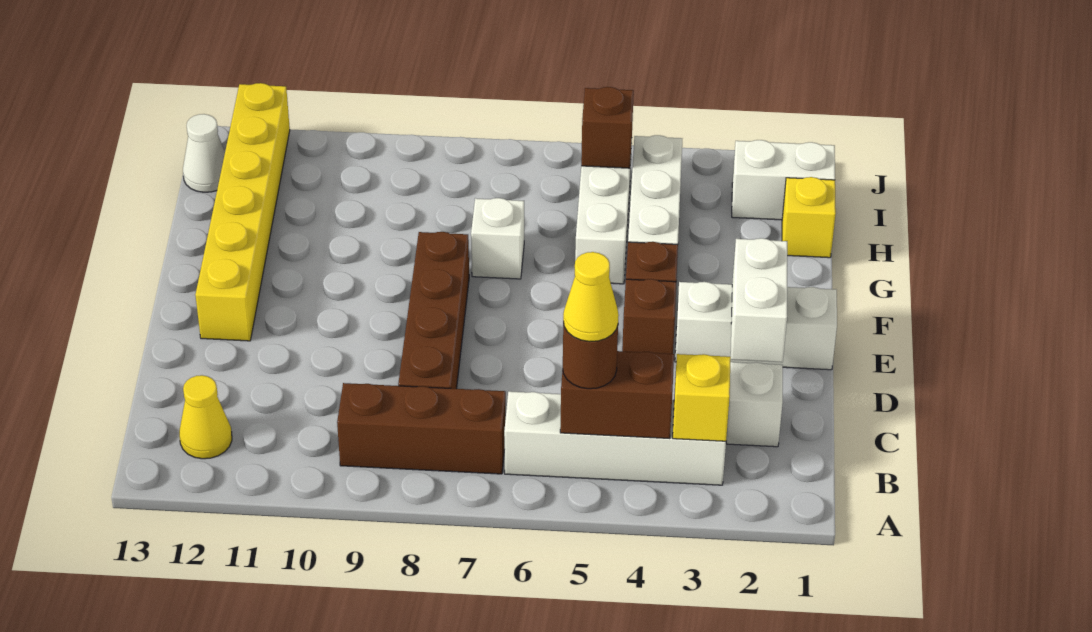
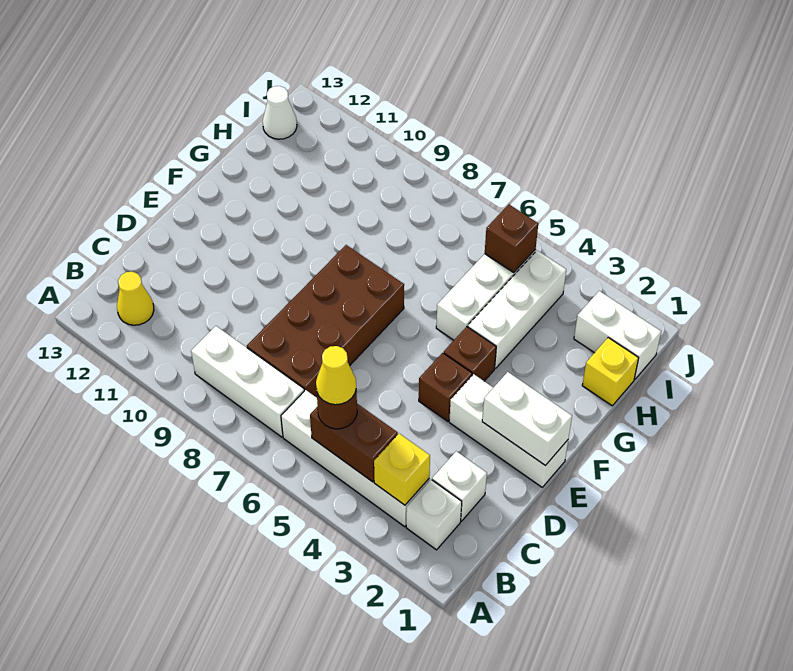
brown brick B7:B9 level 1 -> white brick B7:B9 level 1
brown brick C8:F8 level 1 -> brown brick C7:F8 level 1
white brick D2:E2 level 2 -> white brick E1:E2 level 2
yellow brick E12:J12 level 1 -> none
white brick G7 level 1 -> white brick B2 level 1

